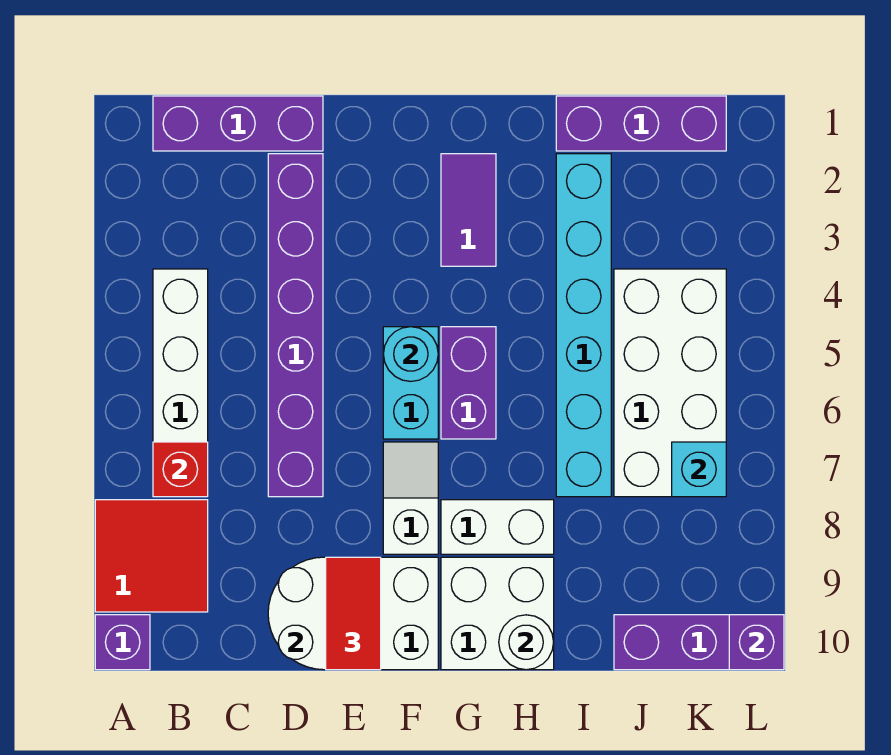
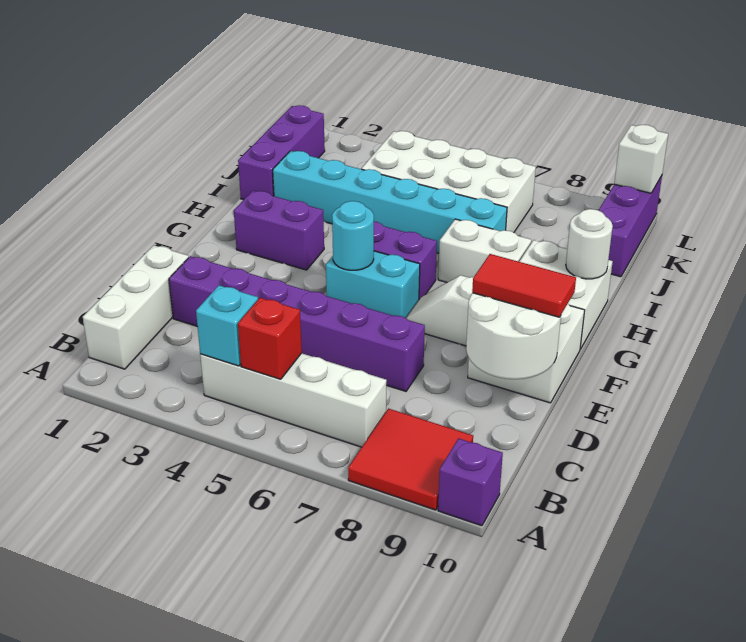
purple brick B1:D1 level 1 -> white brick B1:D1 level 1
red brick B7 level 2 -> red brick B5 level 2
purple tile G2:G3 level 1 -> purple brick G2:G3 level 1
white brick G8:H8 level 1 -> white brick H7:H8 level 1
cyan brick K7 level 2 -> cyan brick B4 level 2
purple brick L10 level 2 -> white brick L10 level 2

